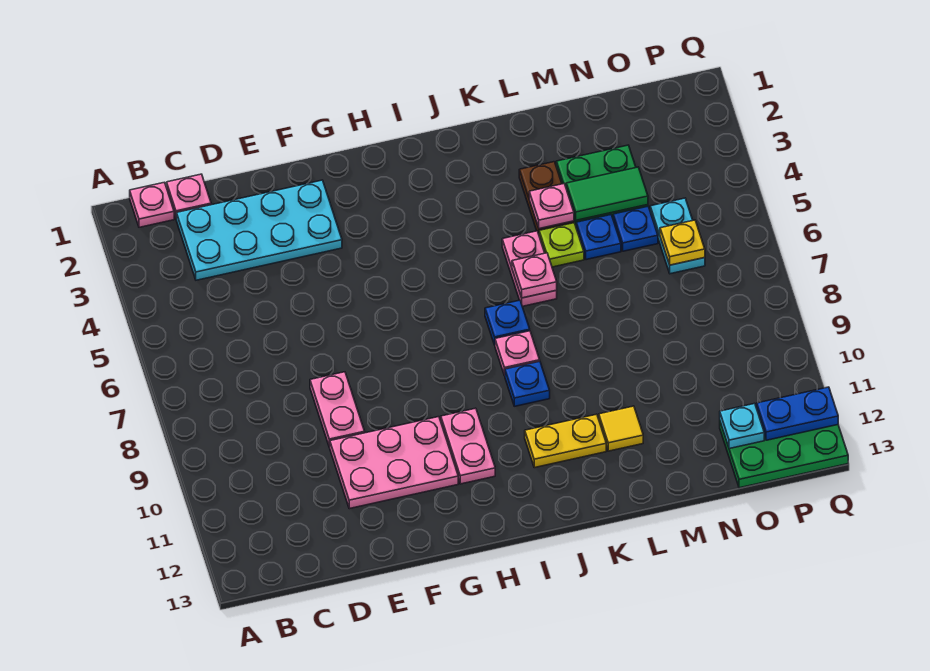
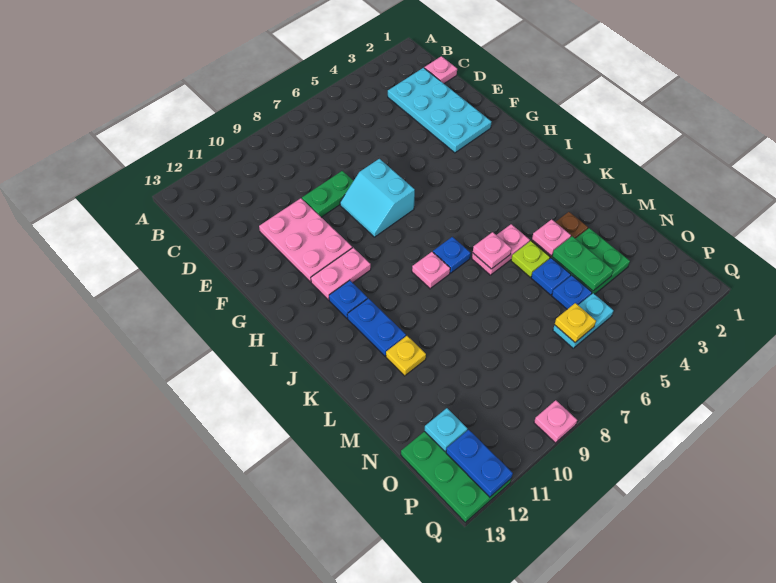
pink plate B1 level 1 -> pink plate Q9 level 1
pink plate E8:E9 level 1 -> green plate E8:E9 level 1
none -> cyan slope F7:G8 level 1 top 7
blue plate J9 level 1 -> blue plate I11 level 1
yellow plate J11:K11 level 1 -> blue plate J11:K11 level 1
yellow tile L11 level 1 -> yellow plate L11 level 1
green tile M4:N4 level 2 -> green plate M4:N4 level 2

